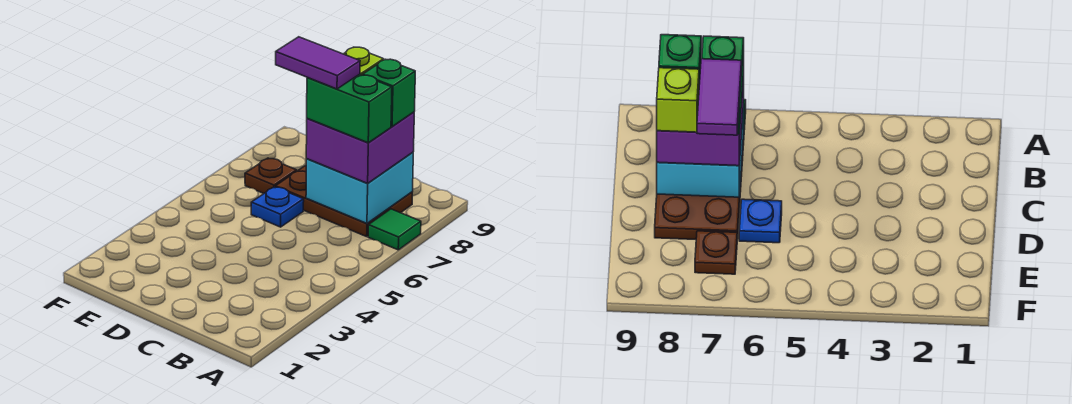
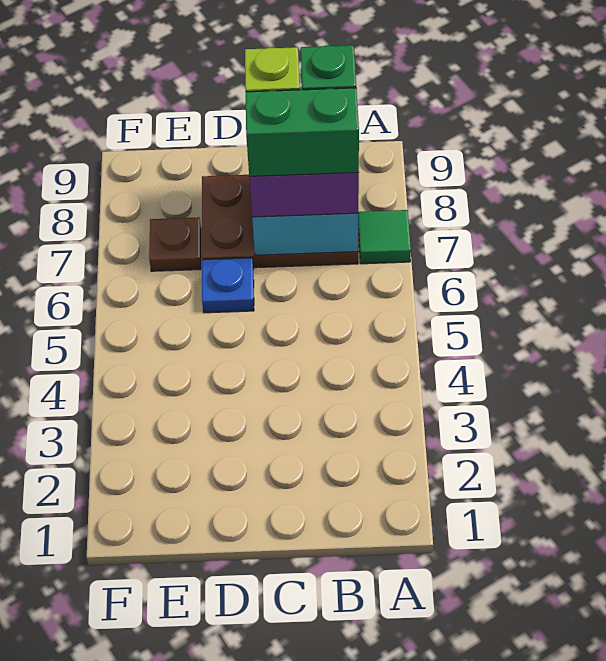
purple tile C7:D7 level 5 -> none

